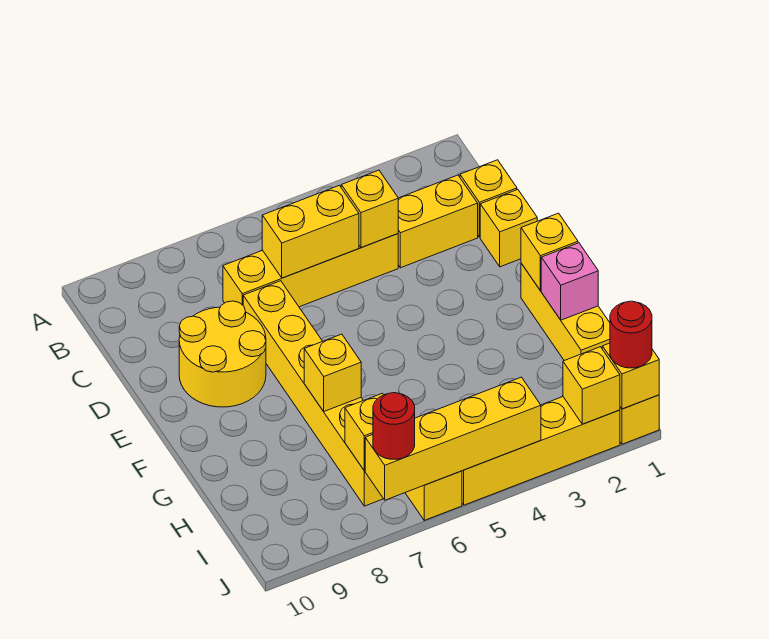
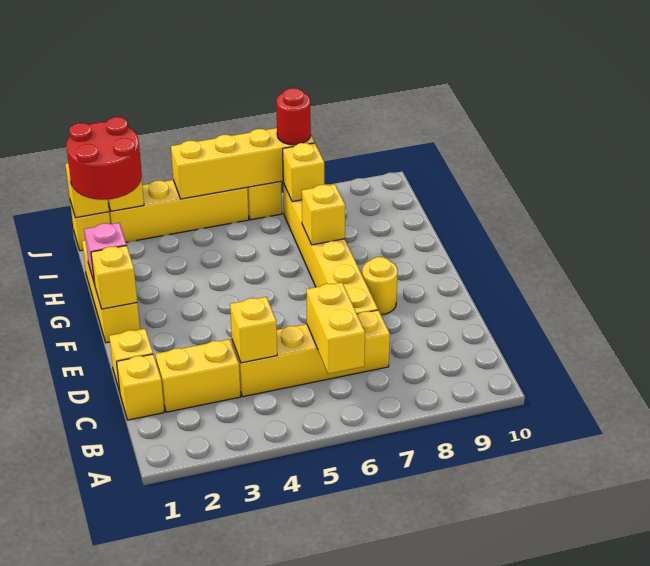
yellow brick C5:C6 level 2 -> yellow brick B6:C6 level 2
yellow round brick D8:E9 level 1 -> yellow round brick E8 level 1
red round brick J1 level 3 -> red round brick I1:J2 level 3

